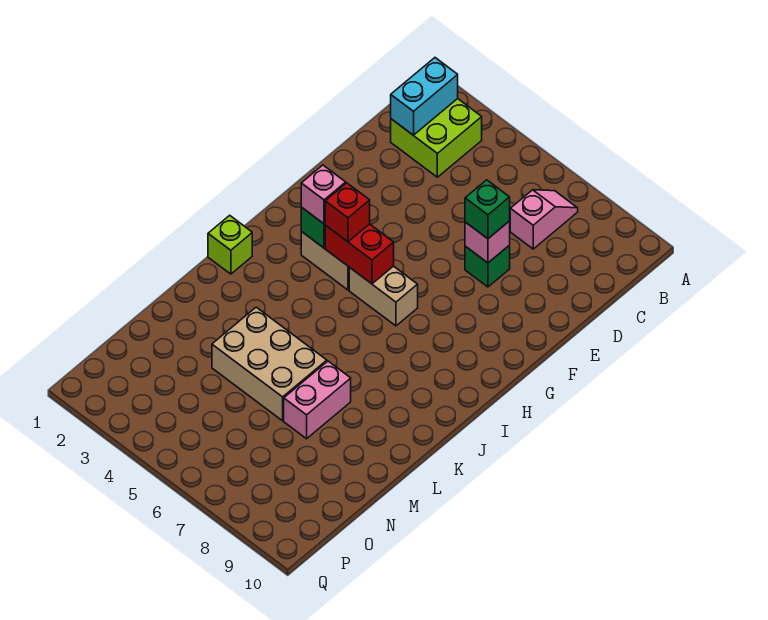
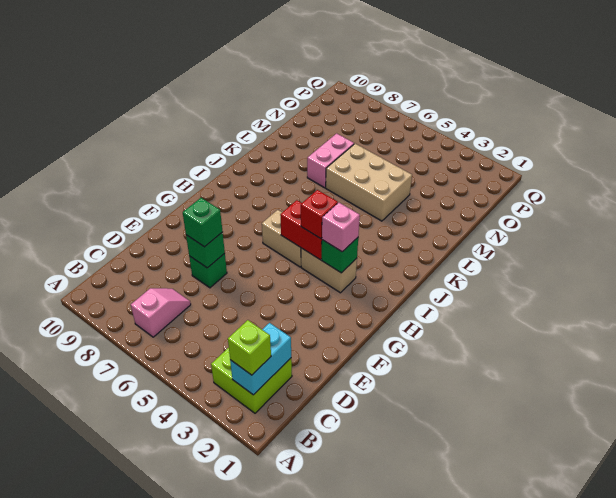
pink slope B7:C7 level 1 top C -> pink slope B7:C7 level 1 top B
pink brick E7 level 2 -> green brick E7 level 2
lime brick J1 level 1 -> lime brick B2 level 3

